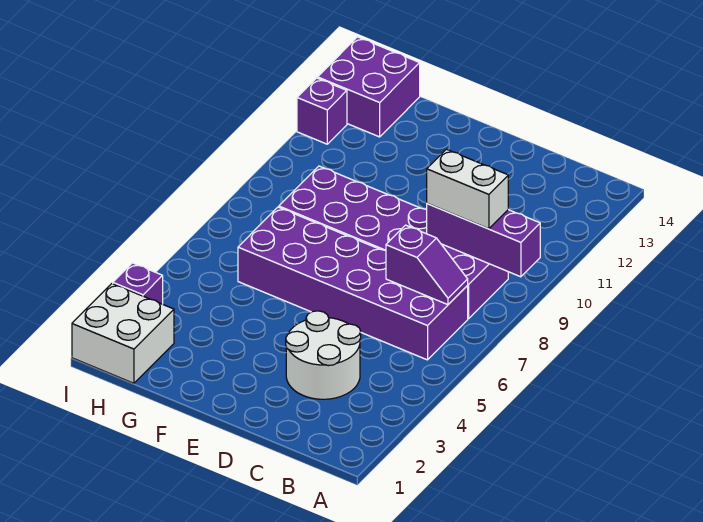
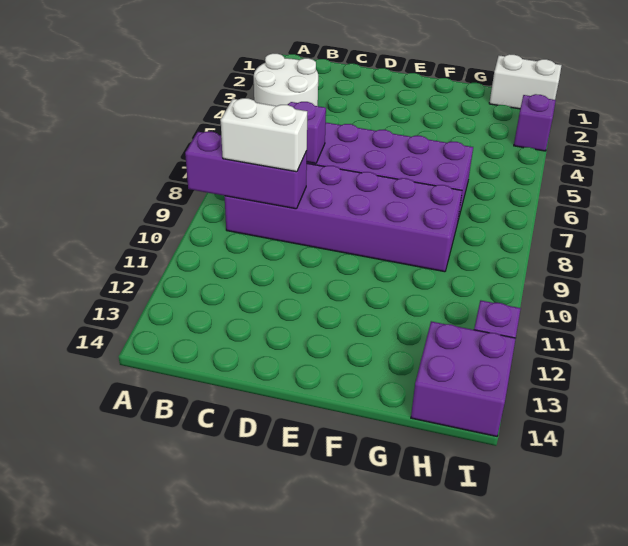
white round brick C3:D4 level 1 -> white round brick A3:B4 level 1
white brick H1:I2 level 1 -> white brick H1:I1 level 1

